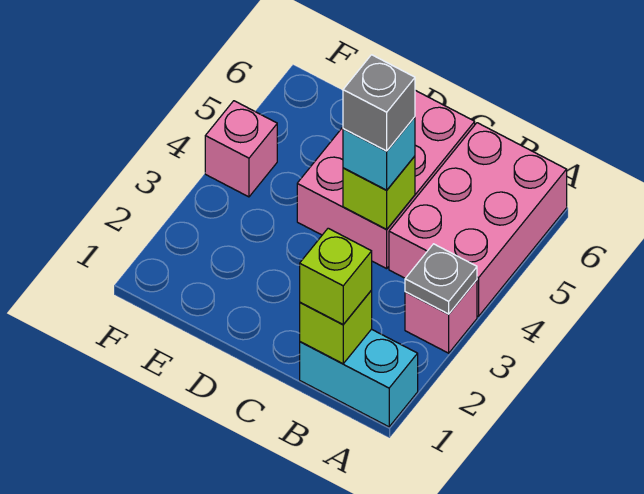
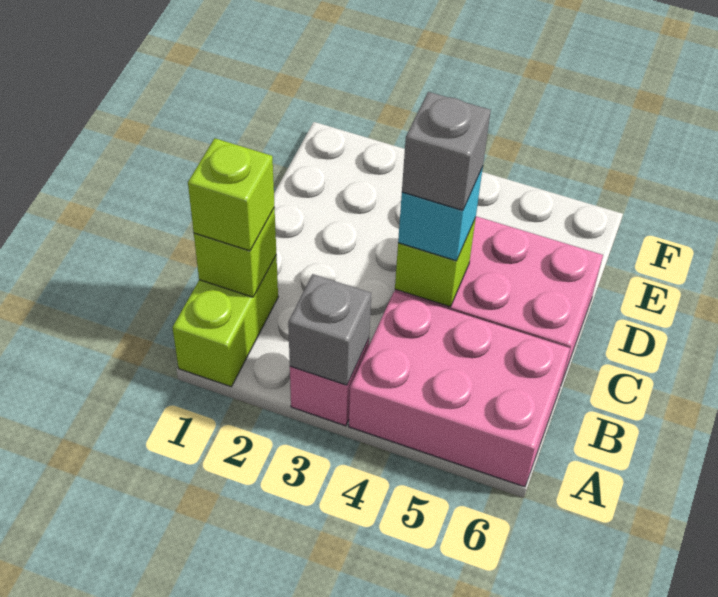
cyan brick A1:B1 level 1 -> lime brick A1:B1 level 1
grey plate A3 level 2 -> grey brick A3 level 2
pink brick F4 level 1 -> none

